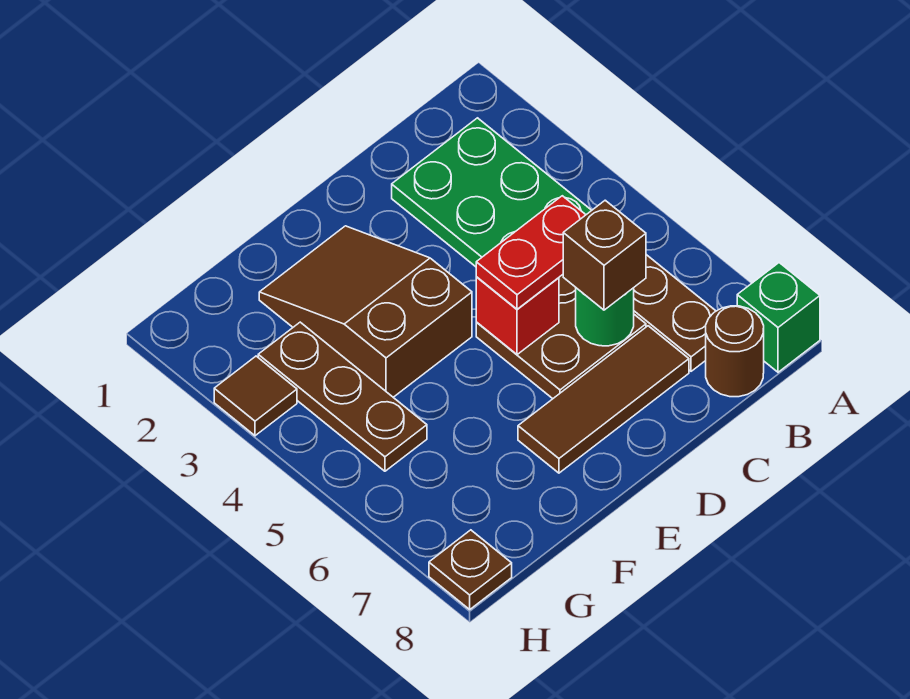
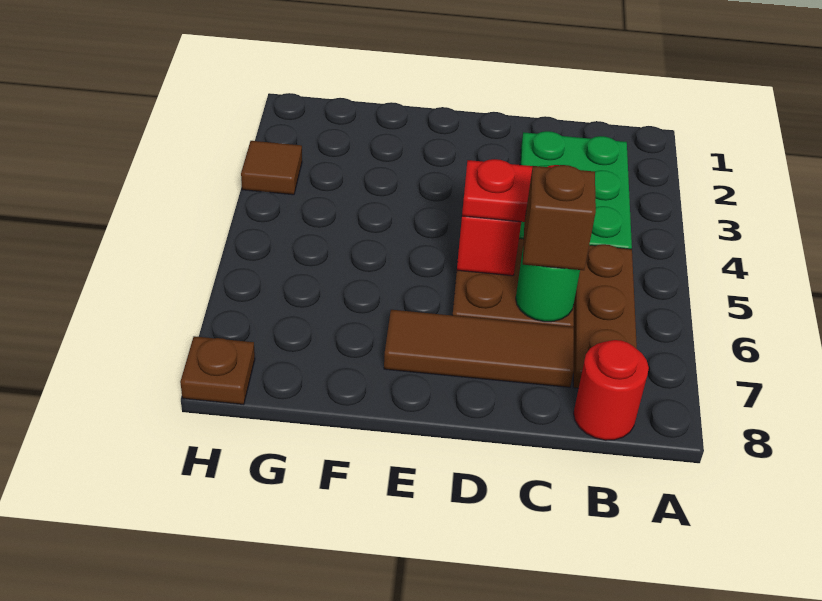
green brick A8 level 1 -> none
brown round brick B8 level 1 -> red round brick B8 level 1
brown slope E2:F4 level 1 top 4 -> none
brown plate G3:G5 level 1 -> none

